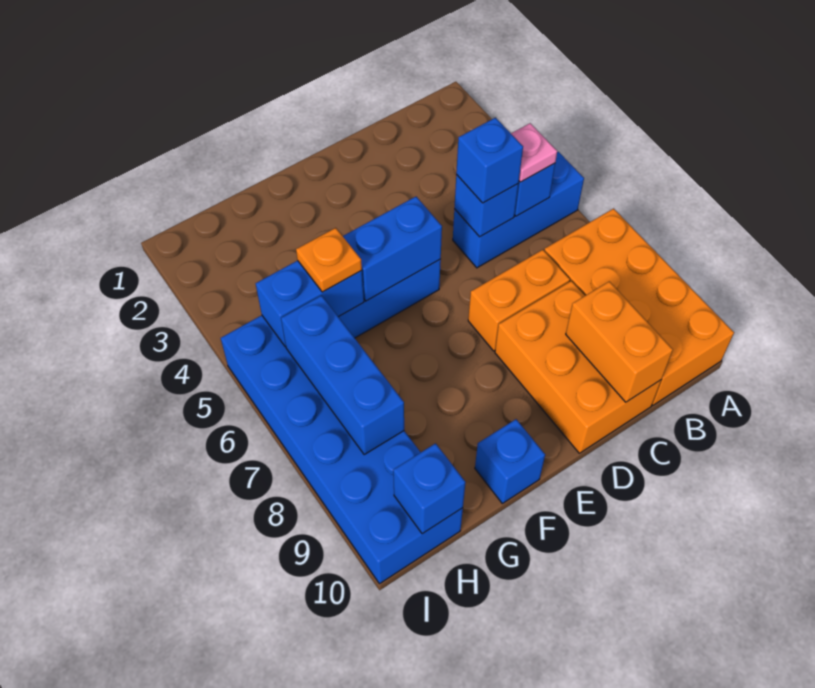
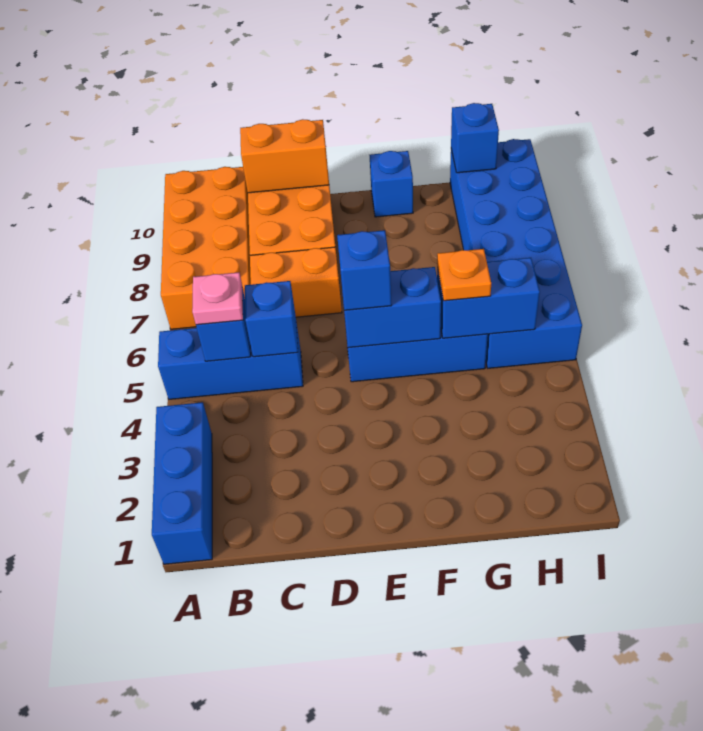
blue brick C5 level 3 -> blue brick E5 level 3
orange brick C9:C10 level 2 -> orange brick C10:D10 level 2
blue brick H6:H8 level 2 -> blue brick A1:A3 level 1

